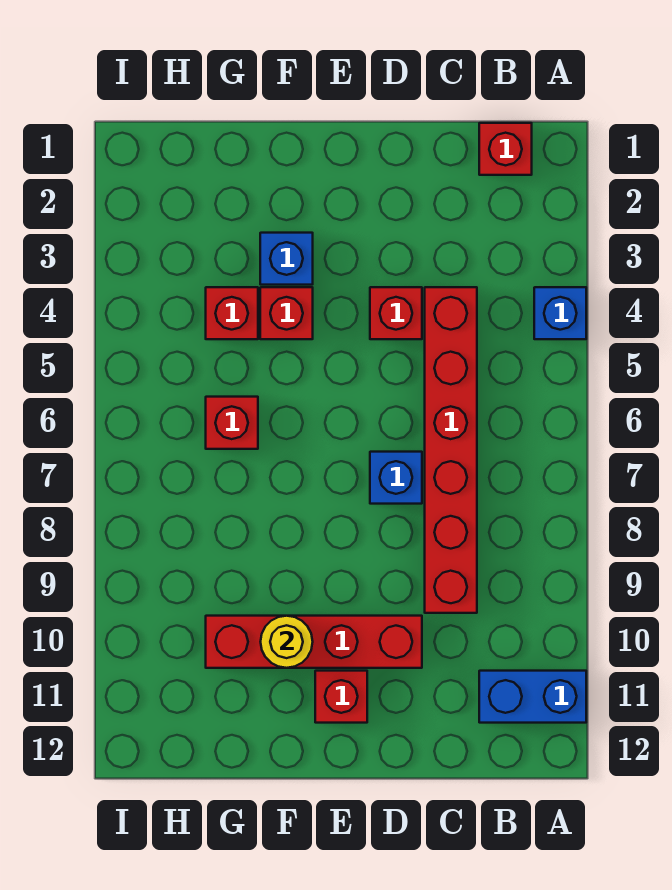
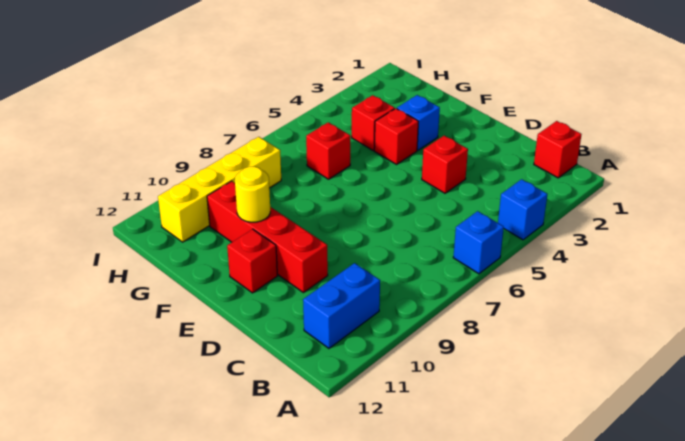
blue brick A11:B11 level 1 -> blue brick B10:B11 level 1
red brick C4:C9 level 1 -> none
blue brick D7 level 1 -> blue brick A6 level 1
none -> yellow brick H8:H11 level 1

